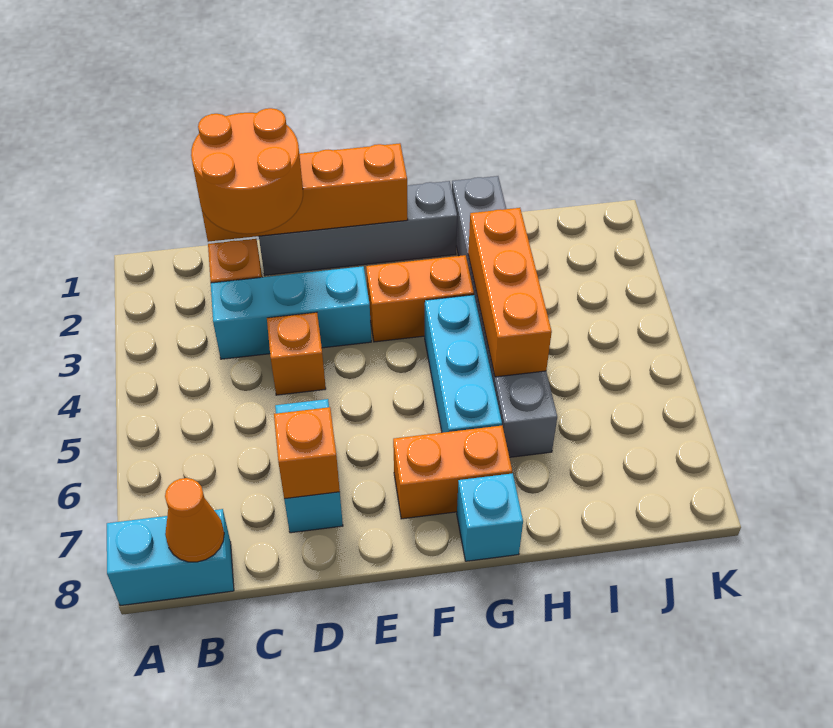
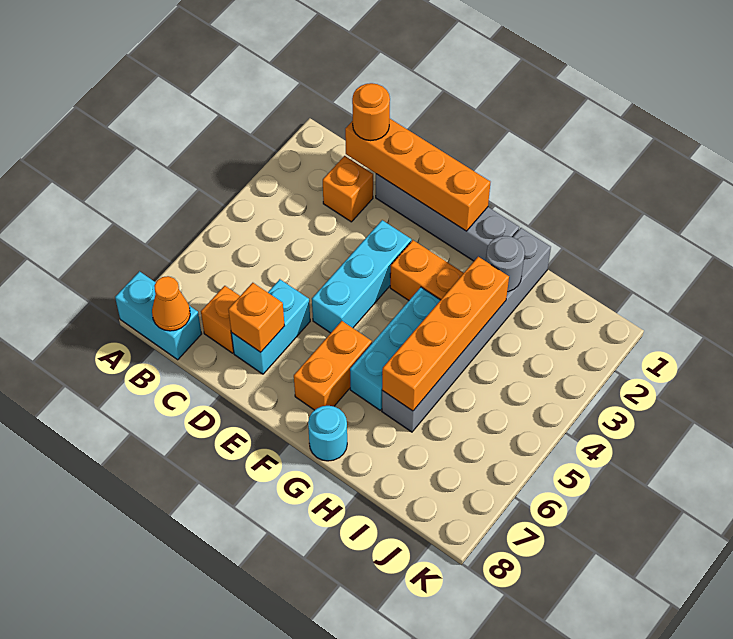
orange round brick C1:D2 level 3 -> orange round brick C1 level 3
cyan brick C3:E3 level 1 -> cyan brick E3:E5 level 1
orange brick D4 level 1 -> orange brick C7 level 1
orange brick F7:G7 level 1 -> orange brick F6:F7 level 1
cyan brick G8 level 1 -> cyan round brick G8 level 1
none -> grey round brick H2 level 2
orange brick H3:H5 level 2 -> orange brick H3:H6 level 2

